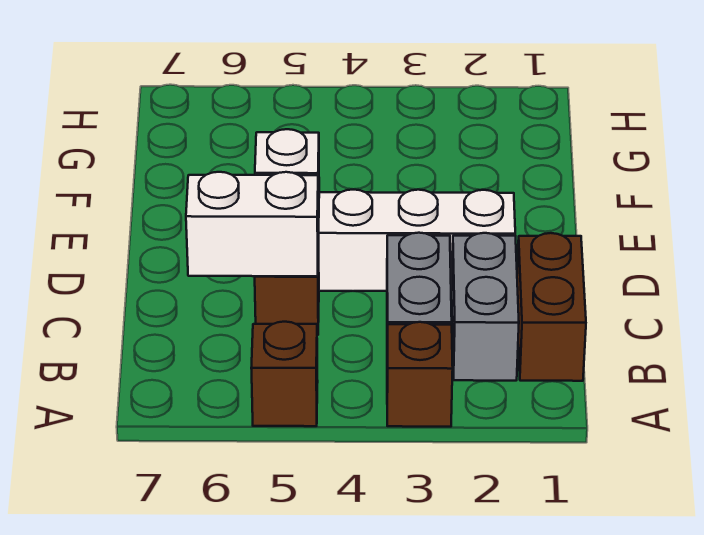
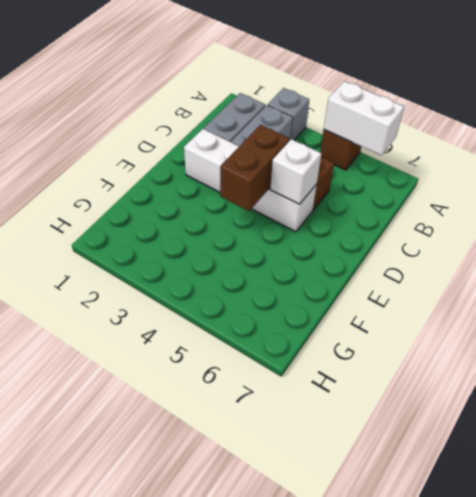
brown brick A3 level 1 -> grey brick A3 level 1
brown brick B1:C1 level 1 -> brown brick D4:E4 level 2
white brick C5:C6 level 2 -> white brick A5:A6 level 2

